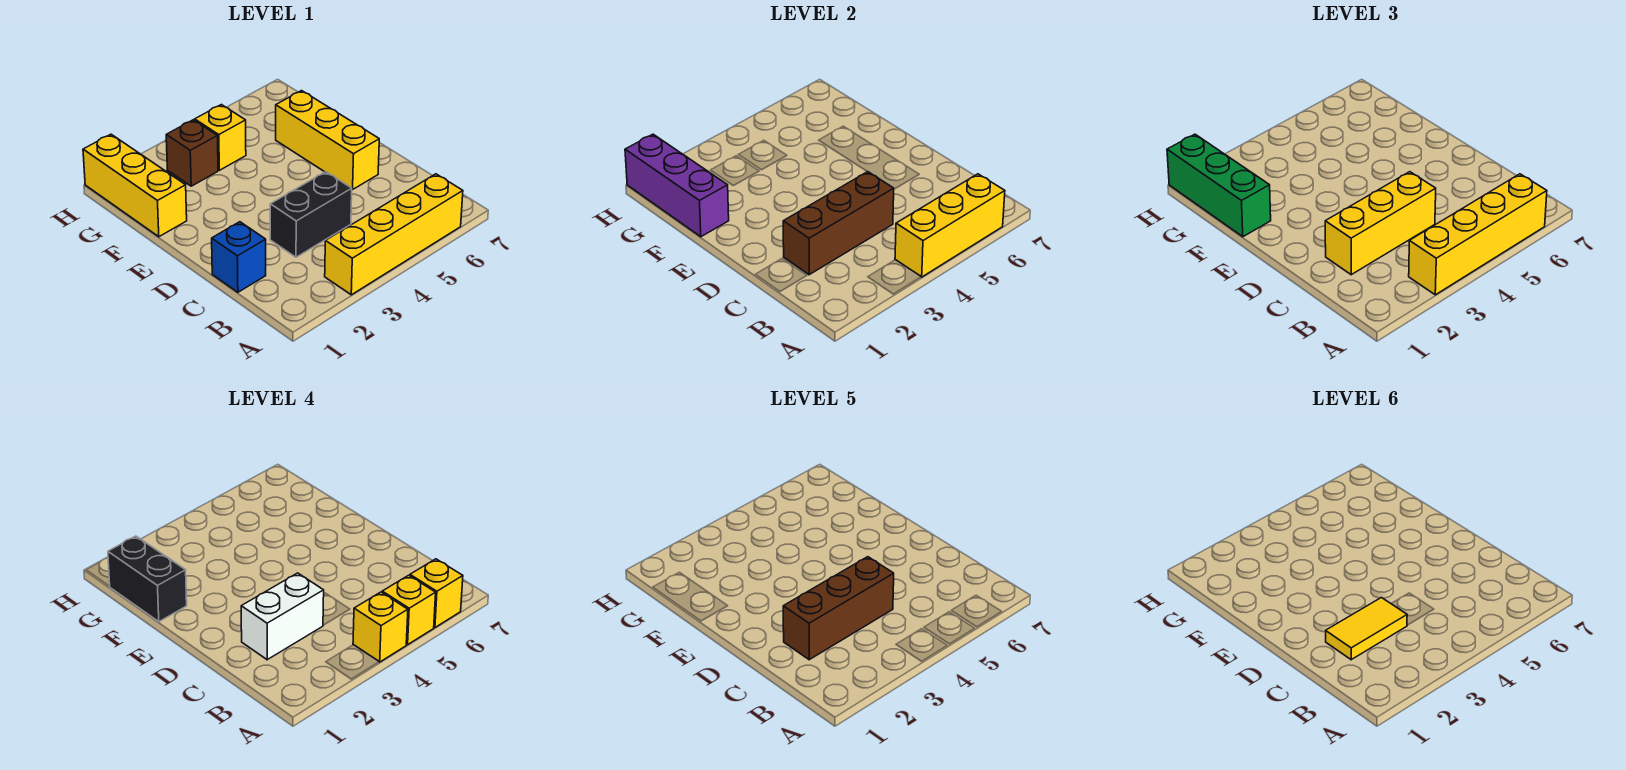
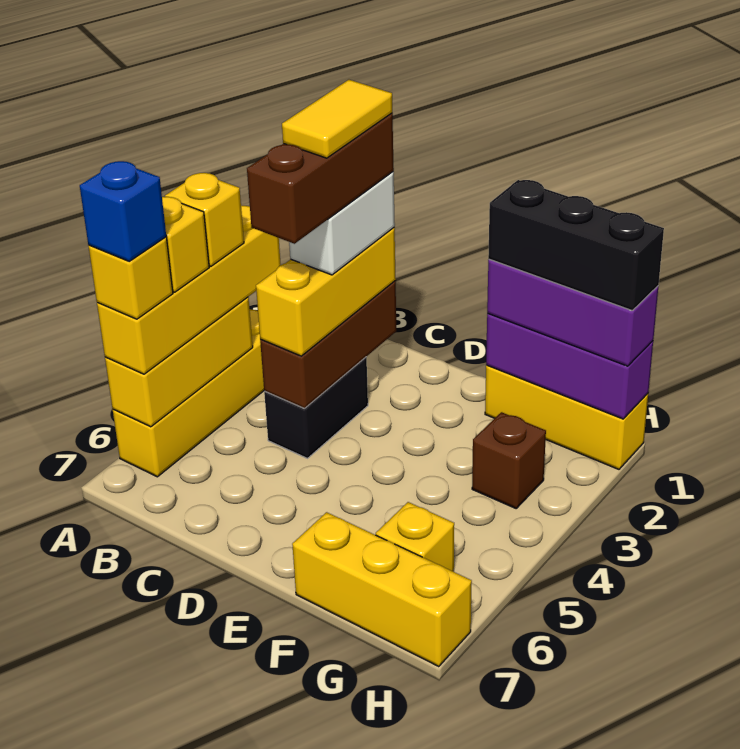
blue brick C1 level 1 -> blue brick A6 level 5
yellow brick D6:F6 level 1 -> yellow brick F7:H7 level 1
green brick F1:H1 level 3 -> purple brick F1:H1 level 3
black brick F1:G1 level 4 -> black brick F1:H1 level 4
yellow brick G4 level 1 -> yellow brick G6 level 1

